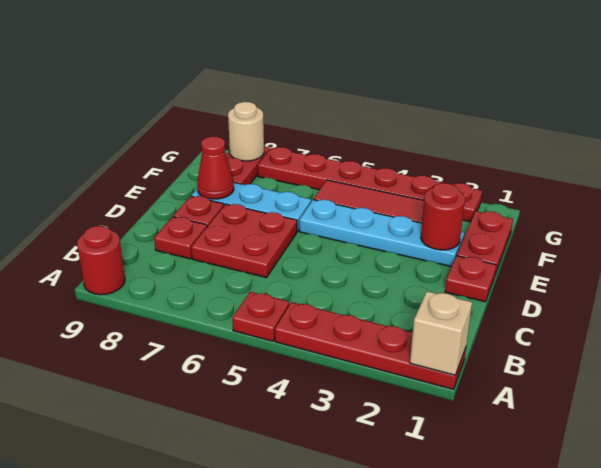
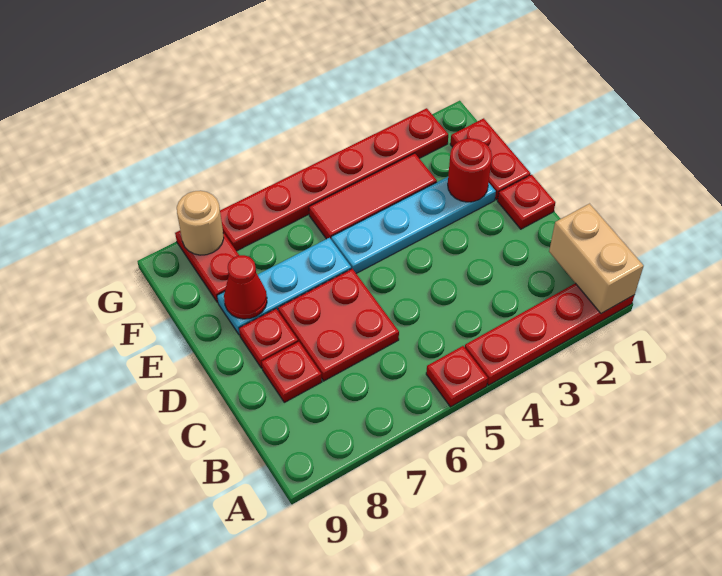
tan brick A1 level 2 -> tan brick A1:B1 level 2
red round brick A9 level 1 -> none

